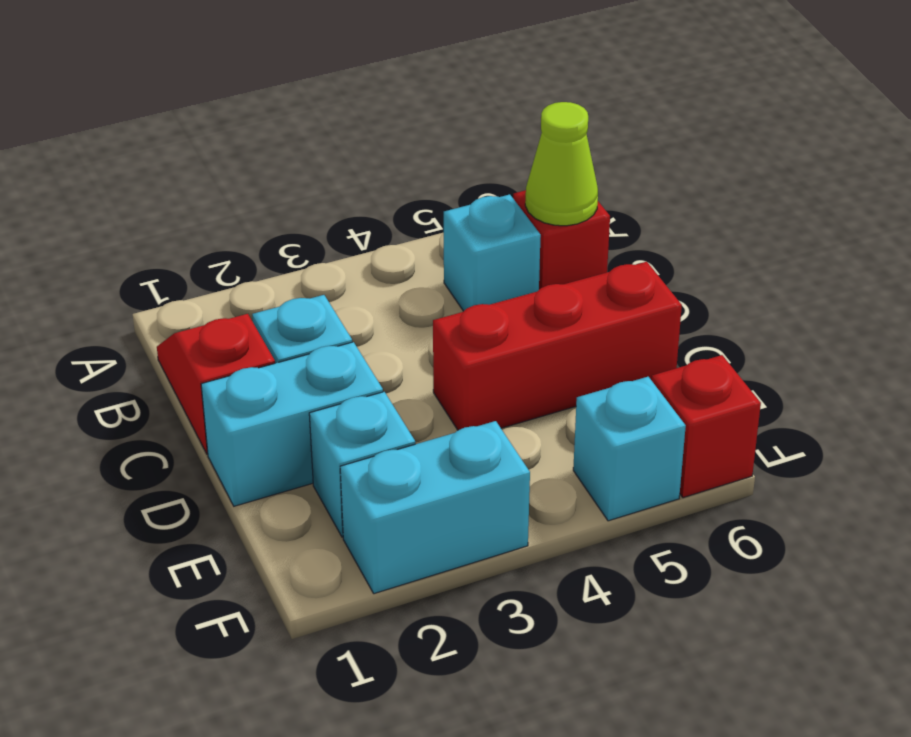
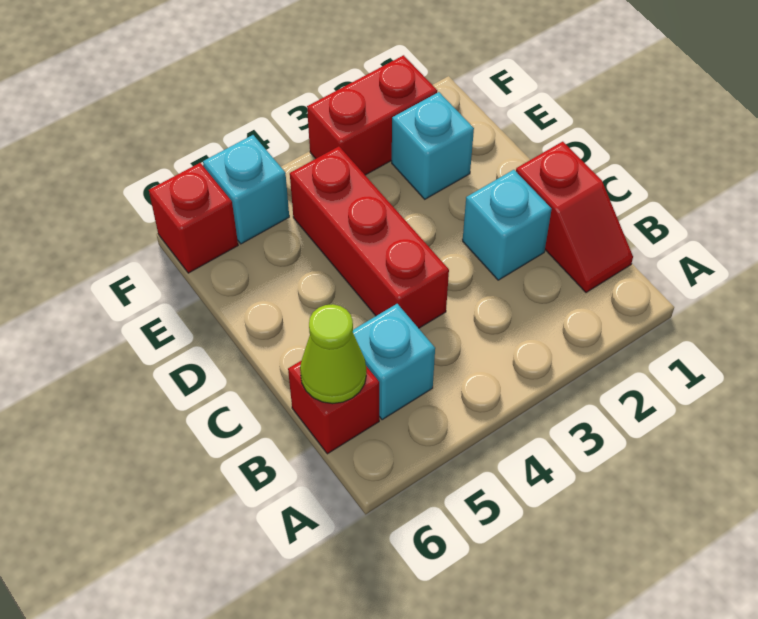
cyan brick D1:D2 level 1 -> none
red brick D4:D6 level 1 -> red brick C4:E4 level 1
cyan brick F2:F3 level 1 -> red brick F2:F3 level 1

